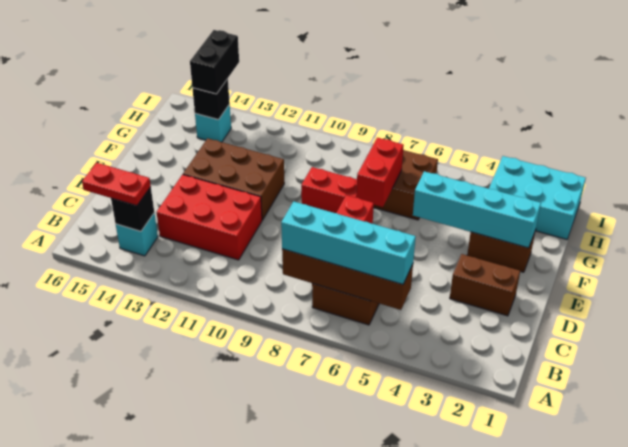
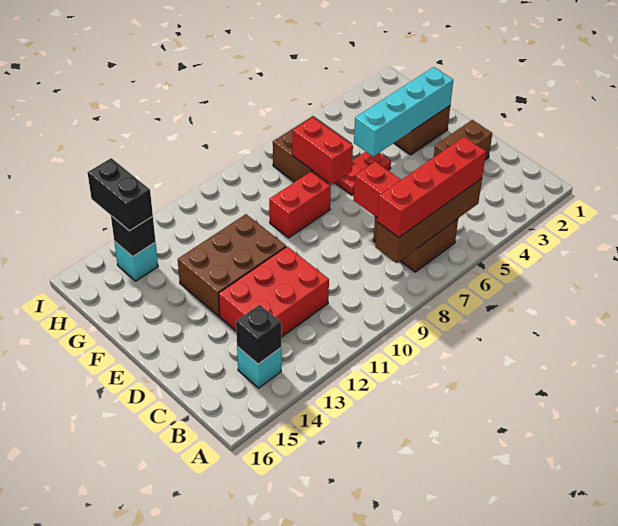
cyan brick B5:B8 level 3 -> red brick B5:B8 level 3
red plate B14:B15 level 3 -> red plate F5:F6 level 1
cyan brick H1:I3 level 1 -> none

